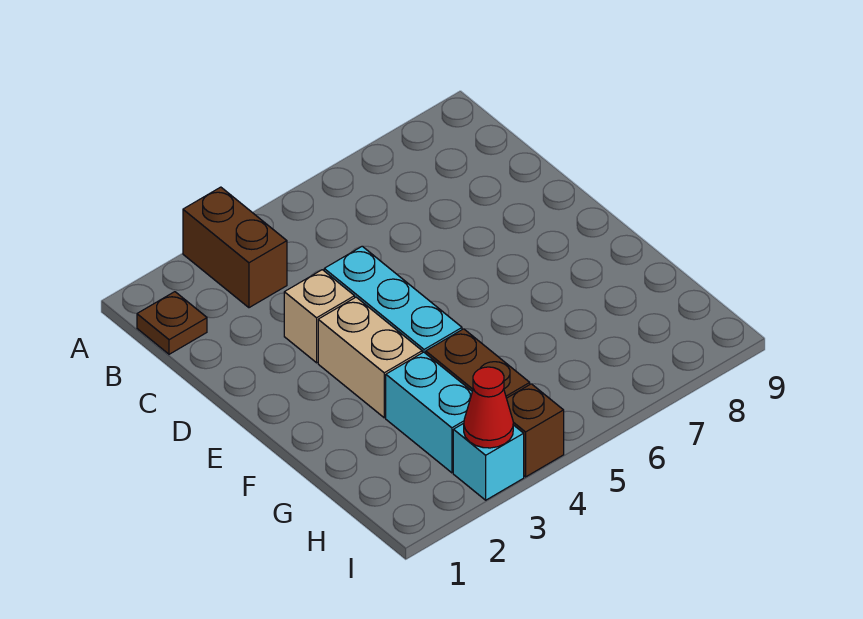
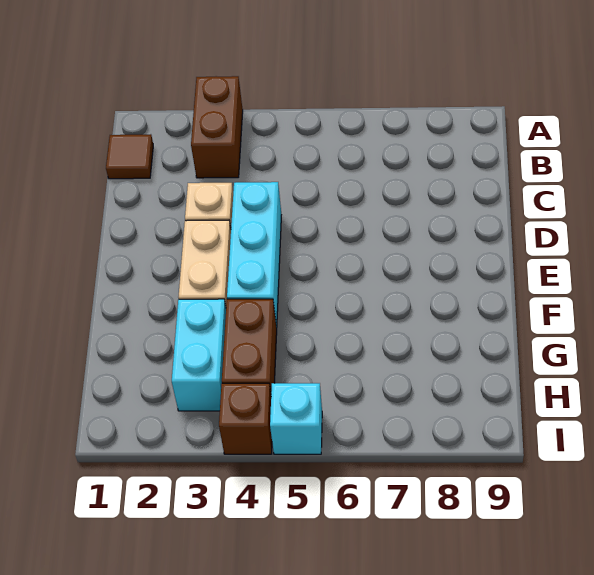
brown plate B1 level 1 -> brown tile B1 level 1
cyan brick I3 level 1 -> cyan brick I5 level 1
red cone I3 level 2 -> none

